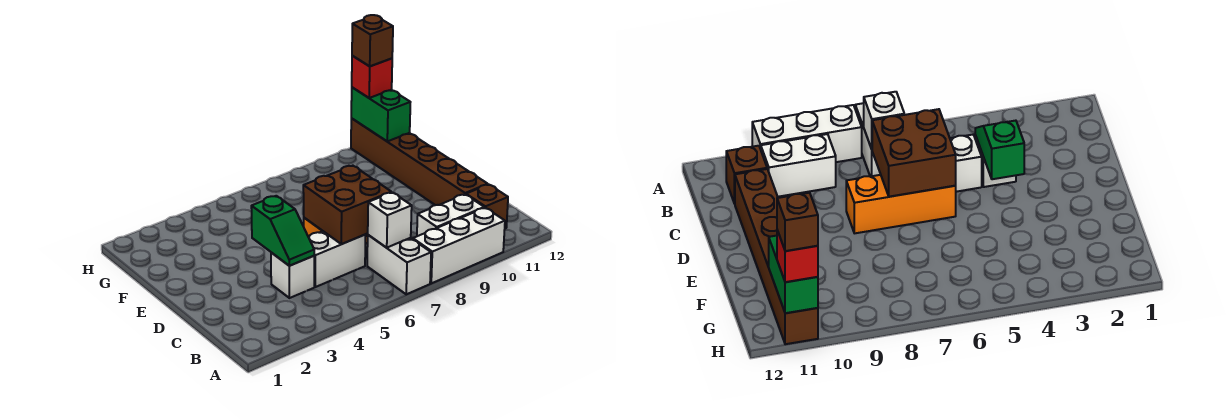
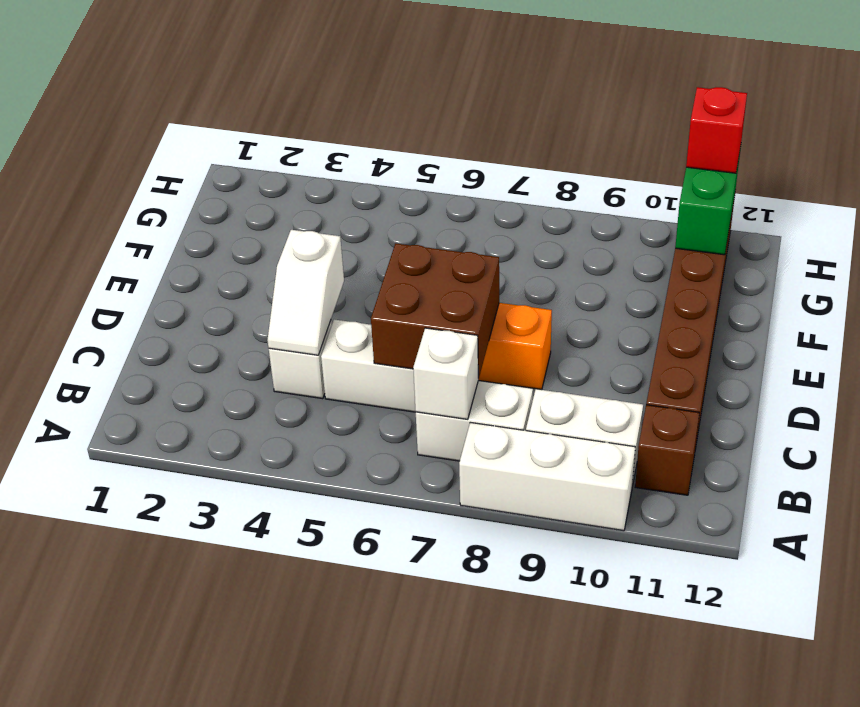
white brick A7:B7 level 1 -> white brick B7:B8 level 1
green slope C4:D4 level 2 top D -> white slope C4:D4 level 2 top D
brown brick H11 level 4 -> none

